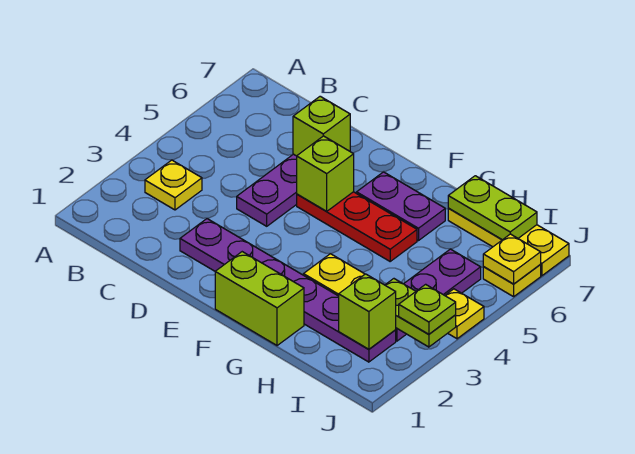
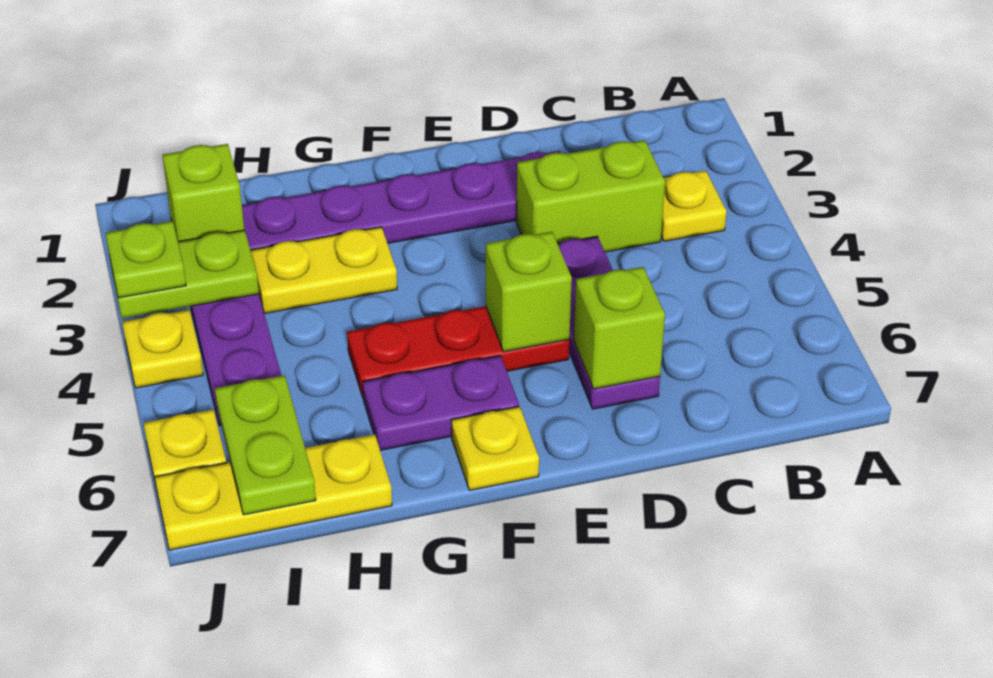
lime brick F1:G1 level 1 -> lime brick C3:D3 level 1
lime plate H7:I7 level 2 -> lime plate I6:I7 level 2
yellow plate J6 level 2 -> yellow plate F7 level 1

